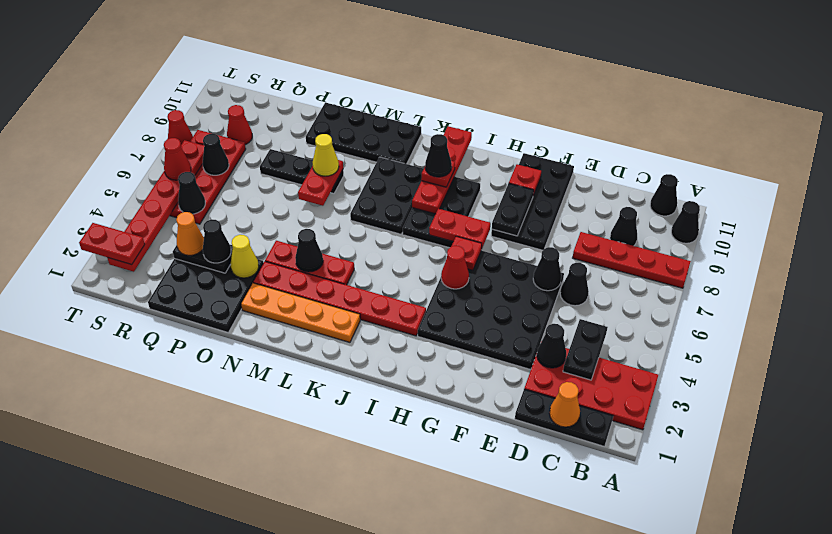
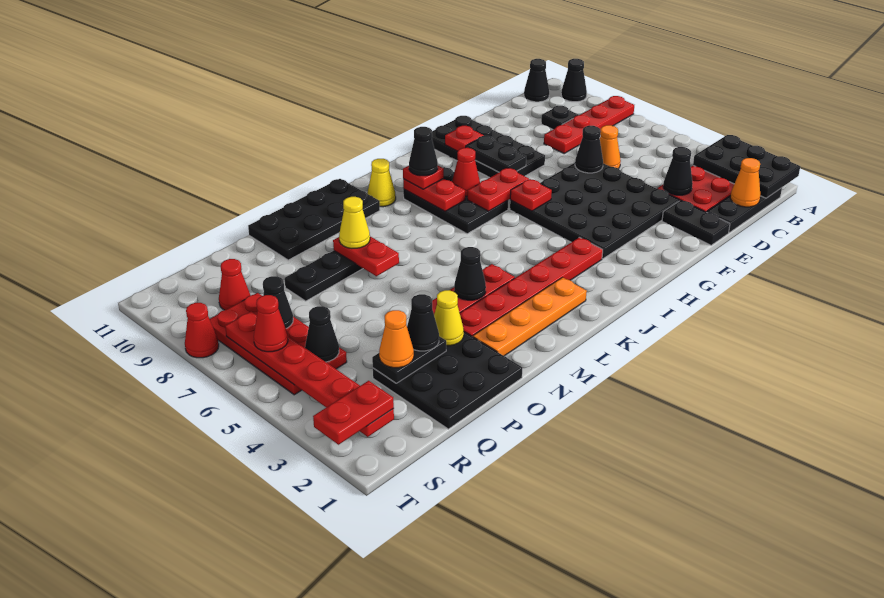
black plate C3:C4 level 2 -> black plate E1:E2 level 1
black cone C9 level 1 -> black plate C9 level 1
black cone D6 level 1 -> orange cone D6 level 1
red cone H5 level 2 -> red cone I8 level 2
red plate J8:J11 level 2 -> red plate J8:J9 level 2
black plate K7:L9 level 1 -> black plate A1:B3 level 2
none -> yellow cone K10 level 1

